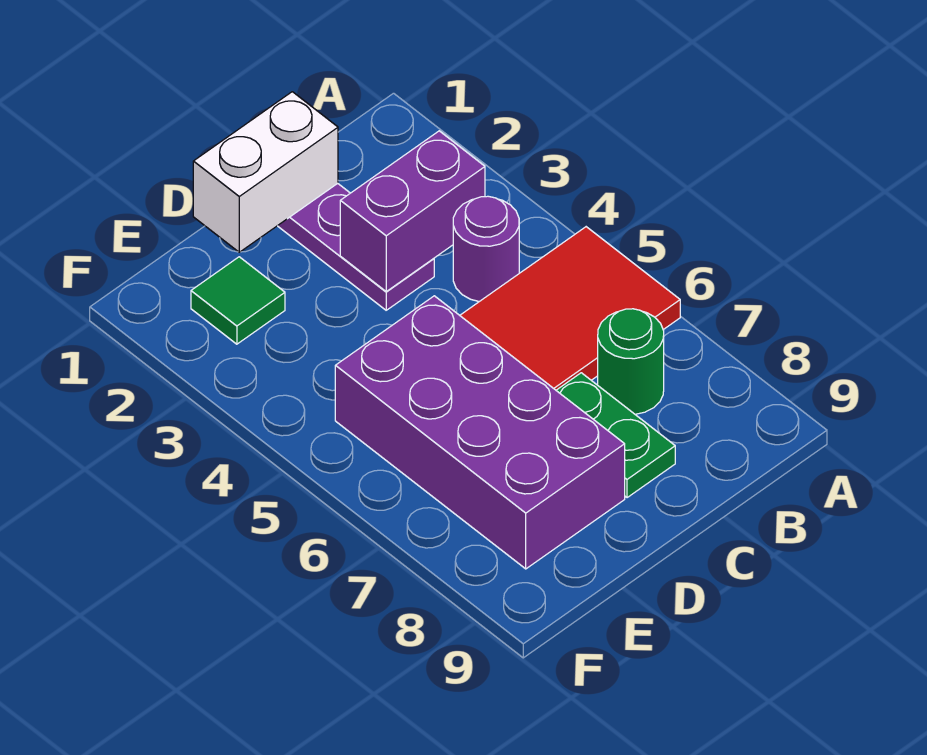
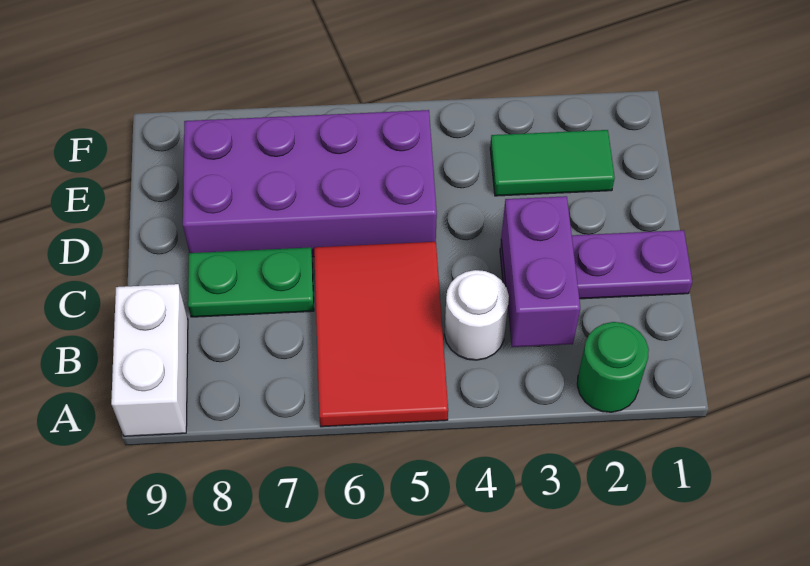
purple round brick B4 level 1 -> white round brick B4 level 1
green round brick B7 level 1 -> green round brick A2 level 1
white brick C1:D1 level 2 -> white brick A9:B9 level 1
green tile E2 level 1 -> green tile E2:E3 level 1

